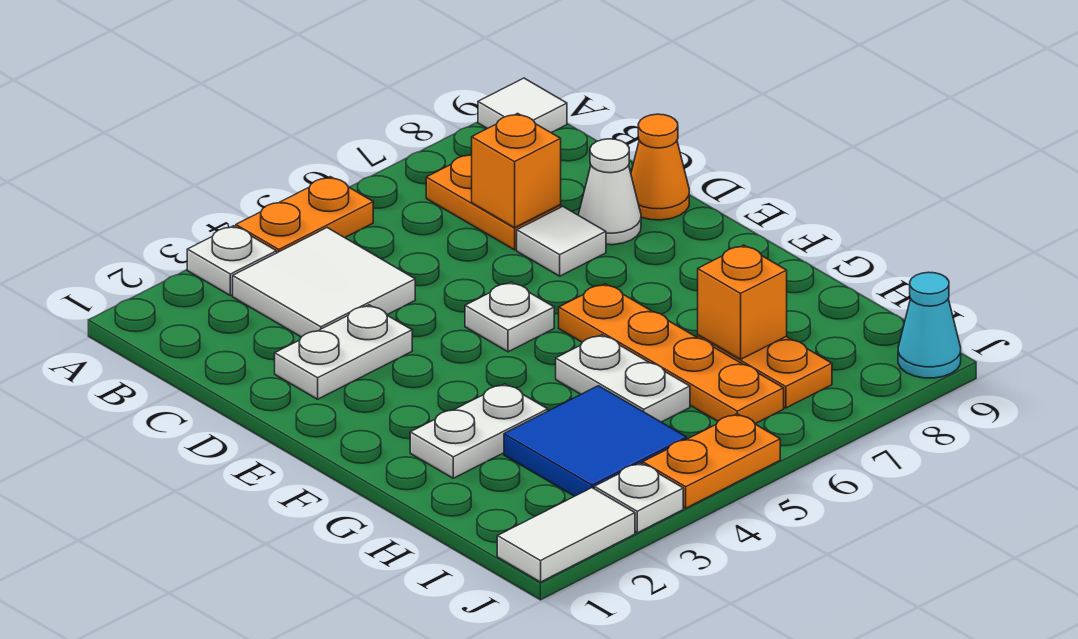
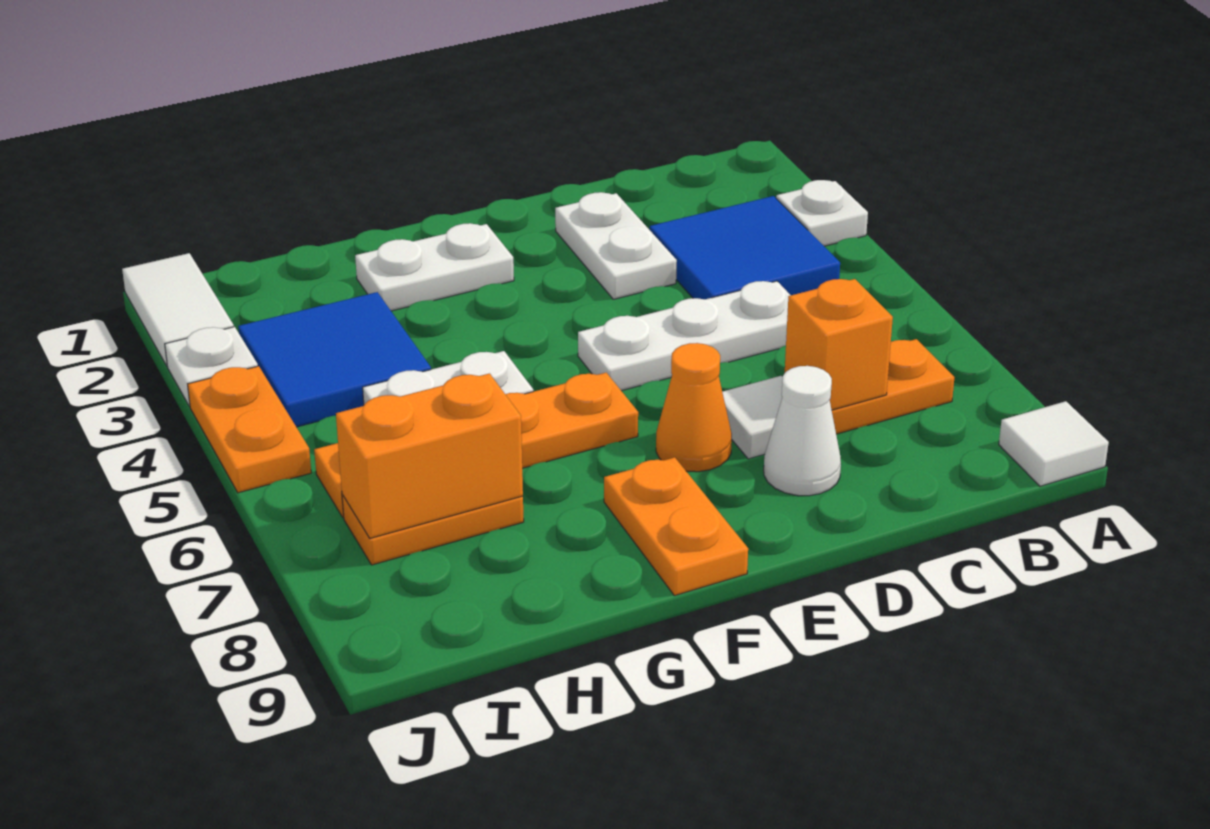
orange plate A4:A5 level 1 -> orange plate F8:F9 level 1
white tile B3:C4 level 1 -> blue tile B3:C4 level 1
orange cone D9 level 1 -> orange cone E7 level 1
white plate E5 level 1 -> white plate C5:E5 level 1
white plate G2:G3 level 1 -> white plate F2:G2 level 1
orange brick H7 level 2 -> orange brick H7:I7 level 2
cyan cone J9 level 1 -> none

